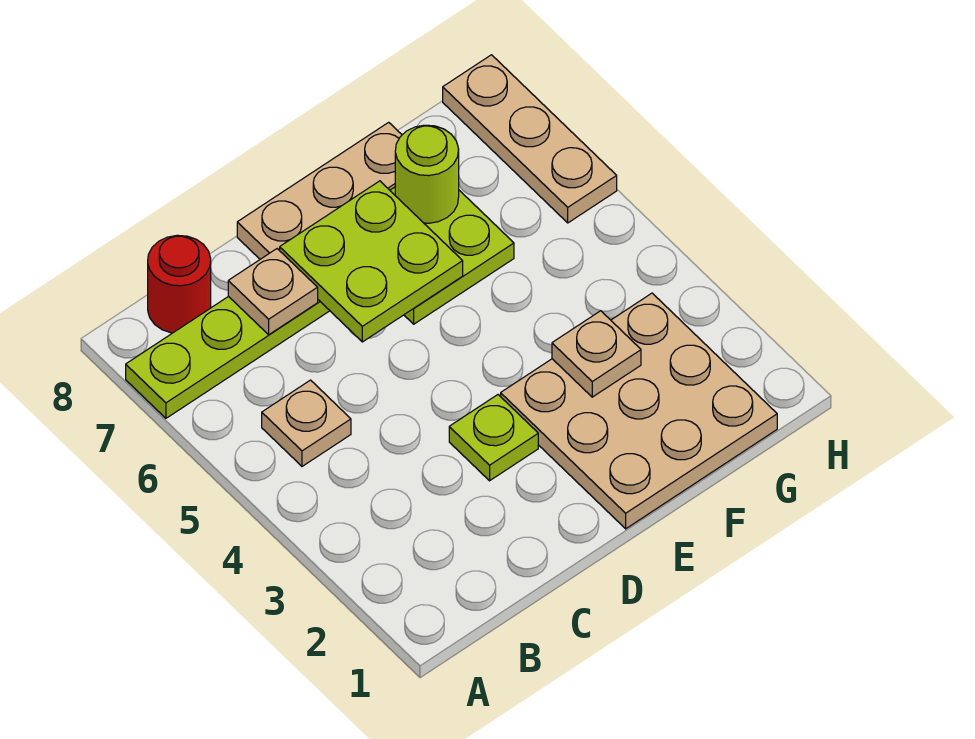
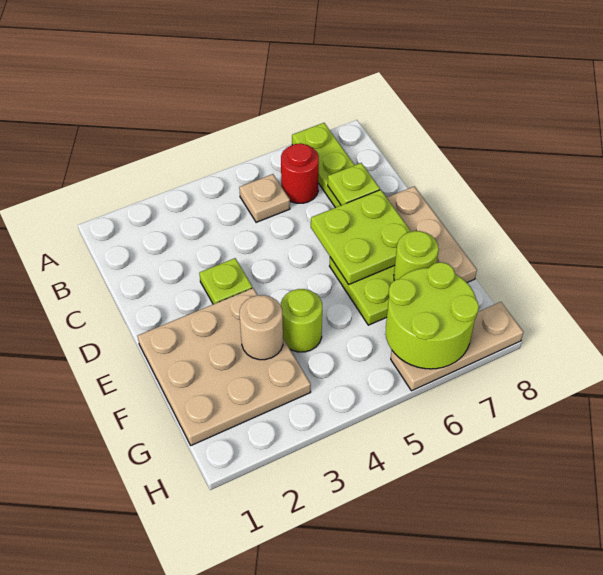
red round brick B8 level 1 -> red round brick B6 level 1
tan plate C7 level 2 -> lime plate C7 level 2
tan plate F3 level 2 -> tan round brick F3 level 2
none -> lime round brick F4 level 1
none -> lime round brick G6:H7 level 2

